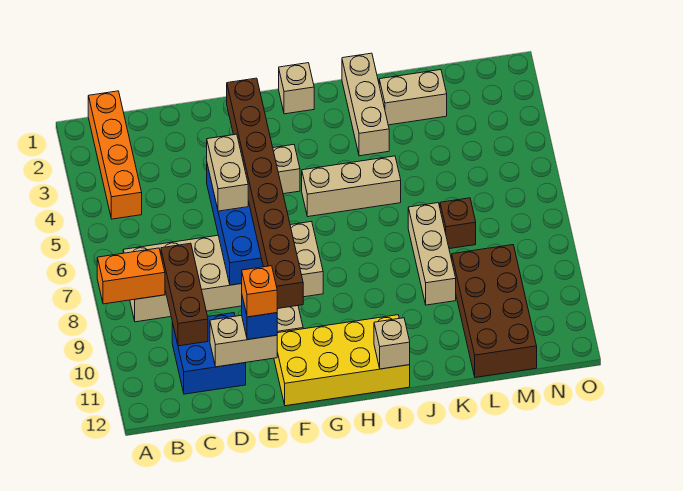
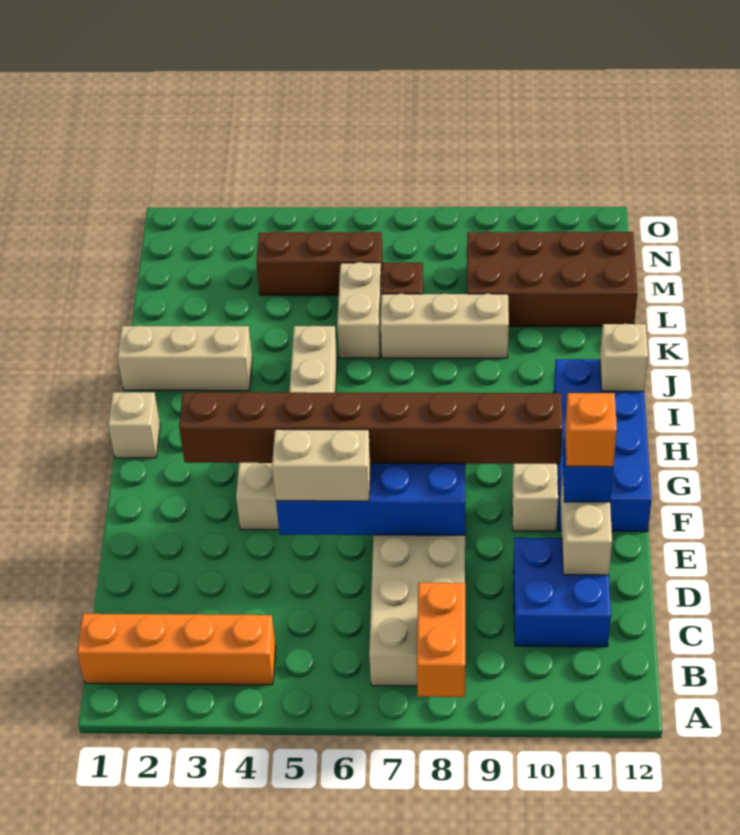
brown brick C8:C10 level 2 -> brown brick M4:M6 level 1
yellow brick F11:I12 level 1 -> blue brick F11:I12 level 1
tan brick K2:L2 level 1 -> tan brick K6:L6 level 1

